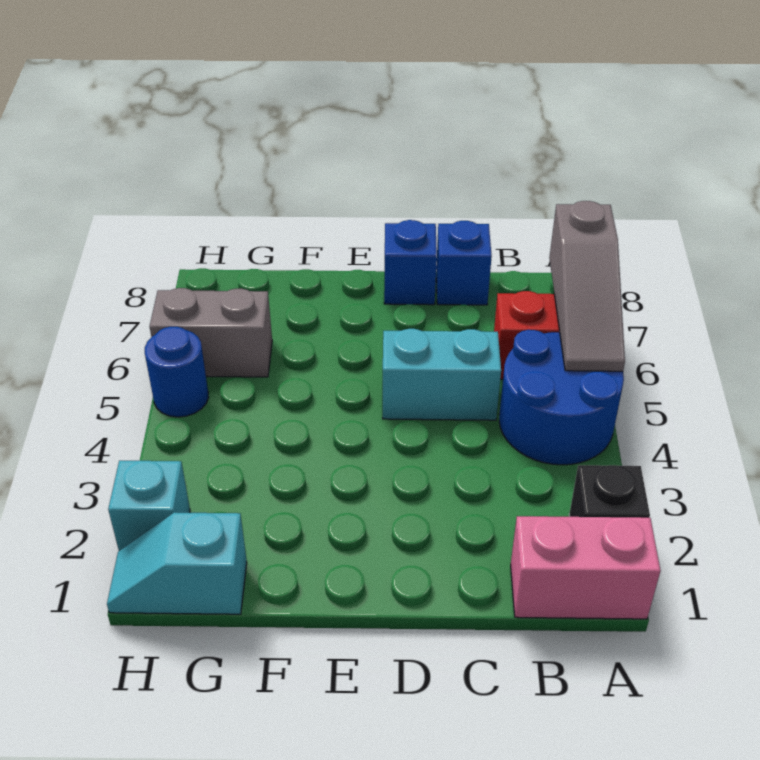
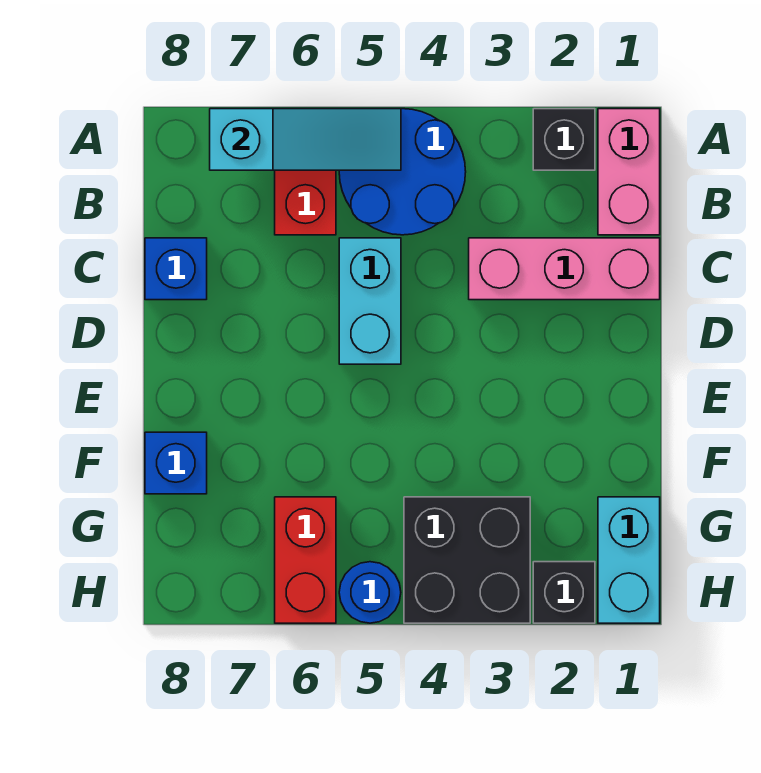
grey slope A5:A7 level 2 top 7 -> cyan slope A5:A7 level 2 top 7
none -> pink brick C1:C3 level 1
blue brick D8 level 1 -> blue brick F8 level 1
cyan slope G1:H1 level 1 top G -> cyan brick G1:H1 level 1
none -> black brick G3:H4 level 1
grey brick G6:H6 level 1 -> red brick G6:H6 level 1
cyan brick H2 level 1 -> black brick H2 level 1

